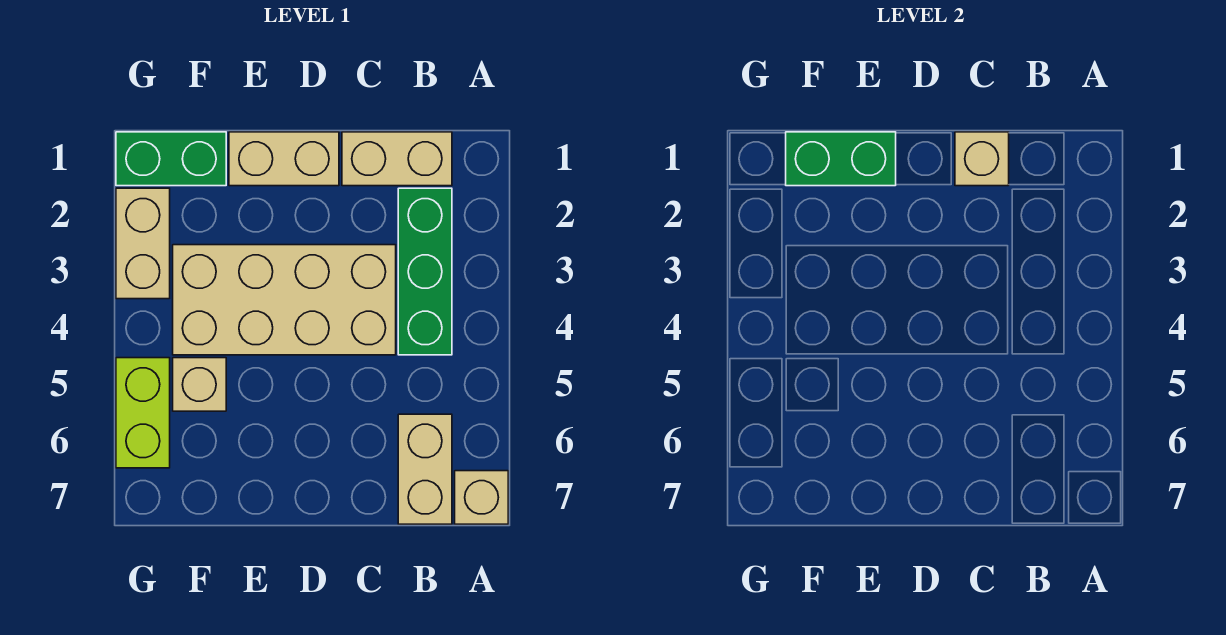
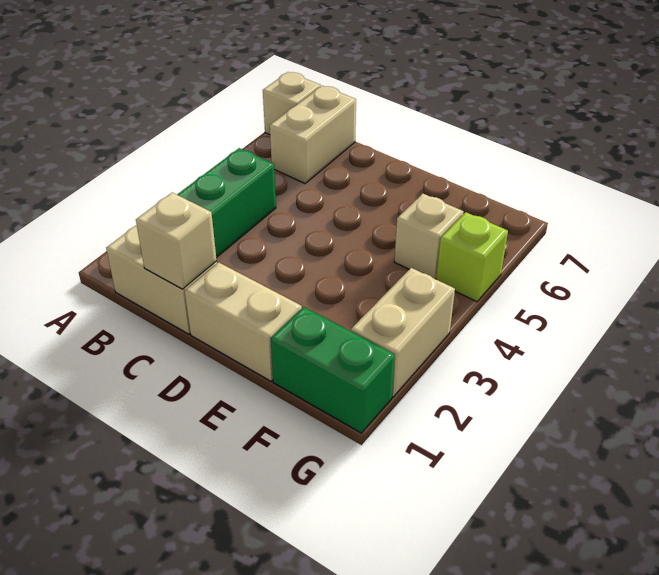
tan brick C3:F4 level 1 -> none
green brick E1:F1 level 2 -> none
lime brick G5:G6 level 1 -> lime brick G5 level 1

